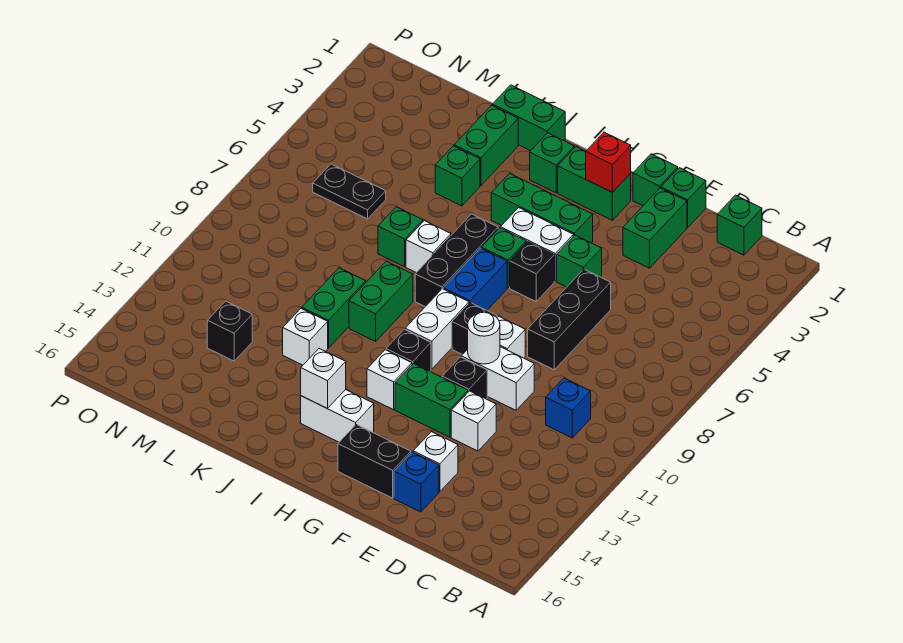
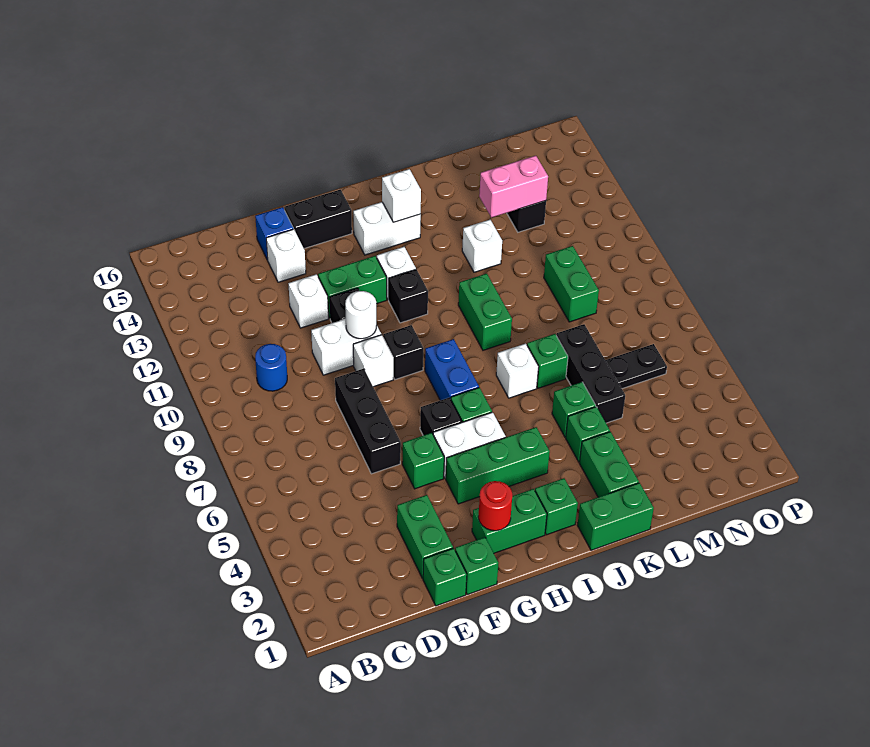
green brick C1 level 1 -> green brick K5 level 1
blue brick C10 level 1 -> blue round brick C10 level 1
red brick G2 level 2 -> red round brick G2 level 2
white brick H9:H10 level 1 -> none
black brick I6:I8 level 1 -> black brick L5:L7 level 1
green brick K10:K11 level 1 -> green brick M9:M10 level 1
none -> pink brick L13:M13 level 2

